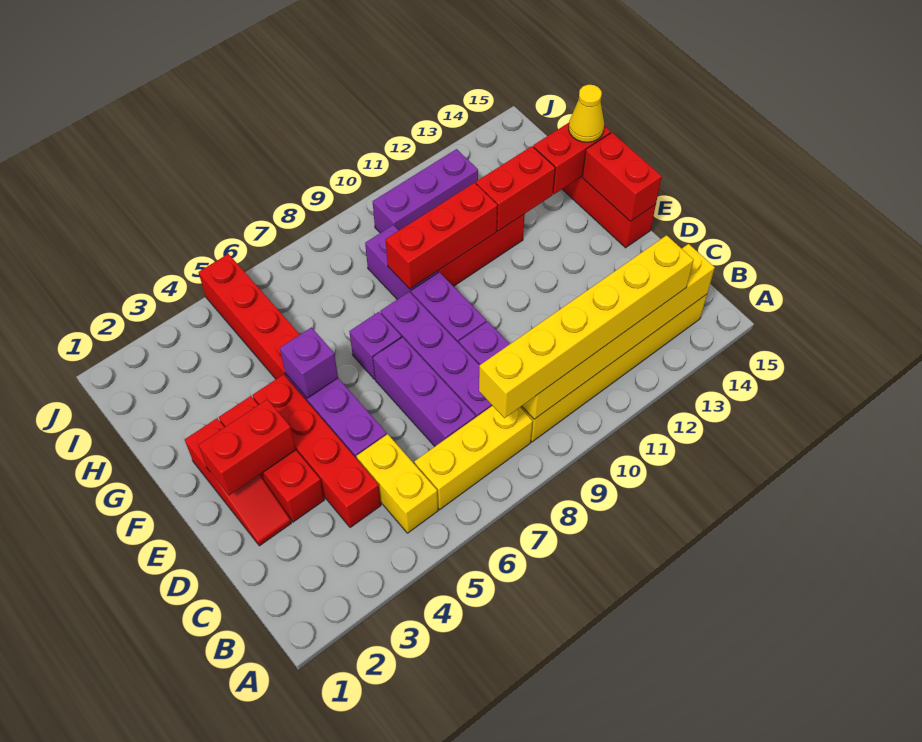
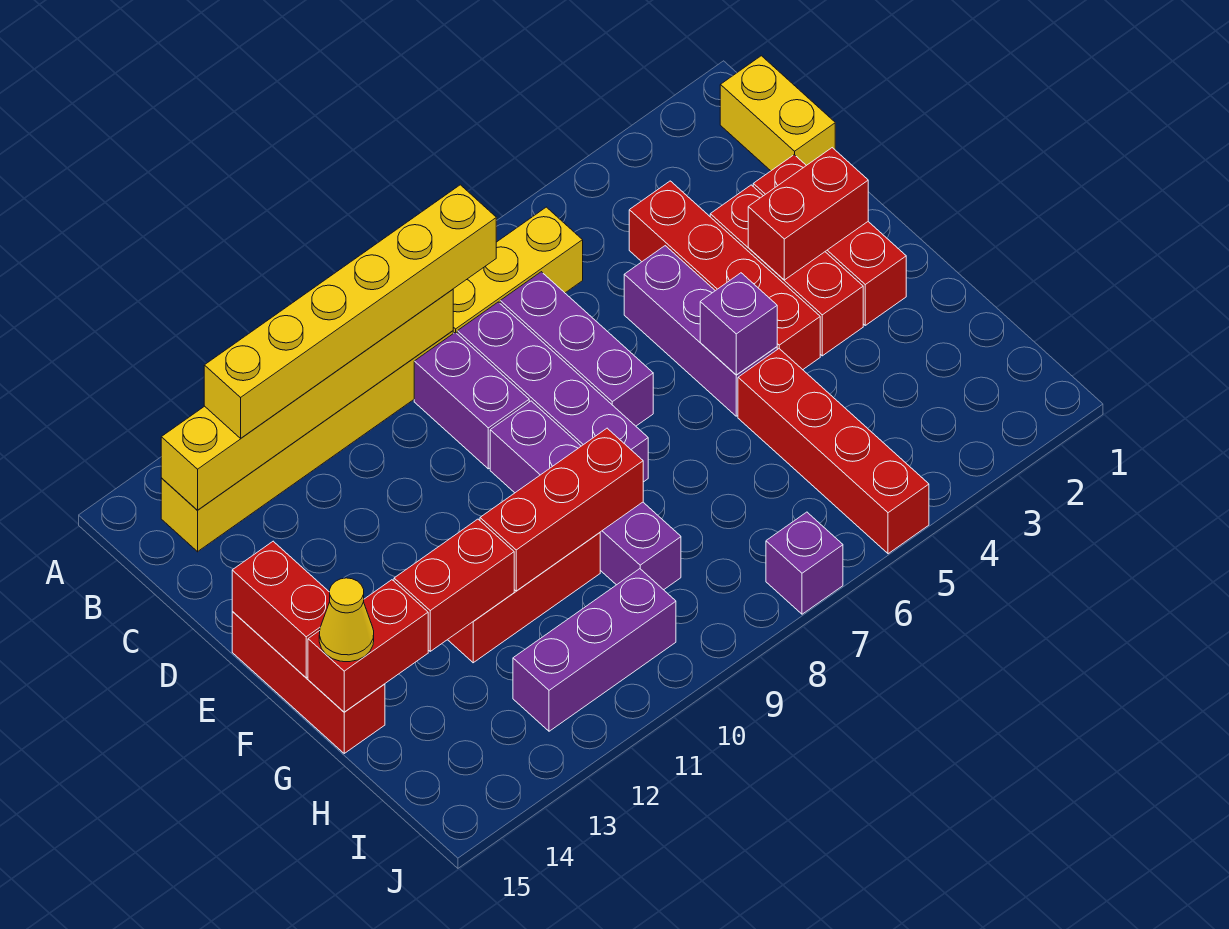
yellow brick B5:C5 level 1 -> yellow brick B1:C1 level 1
red slope D2:F2 level 1 top F -> red brick D2:F2 level 1
purple brick F7 level 1 -> purple brick J7 level 1

